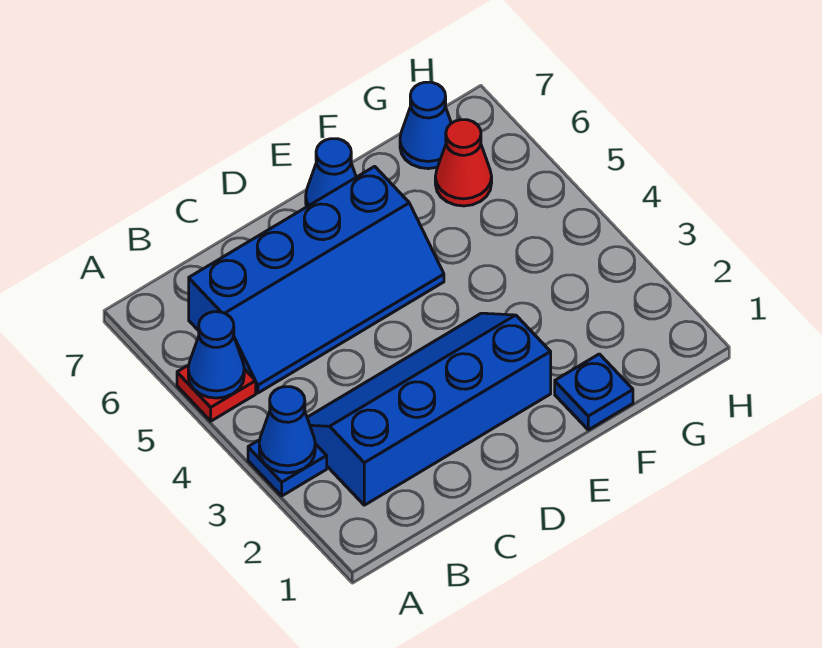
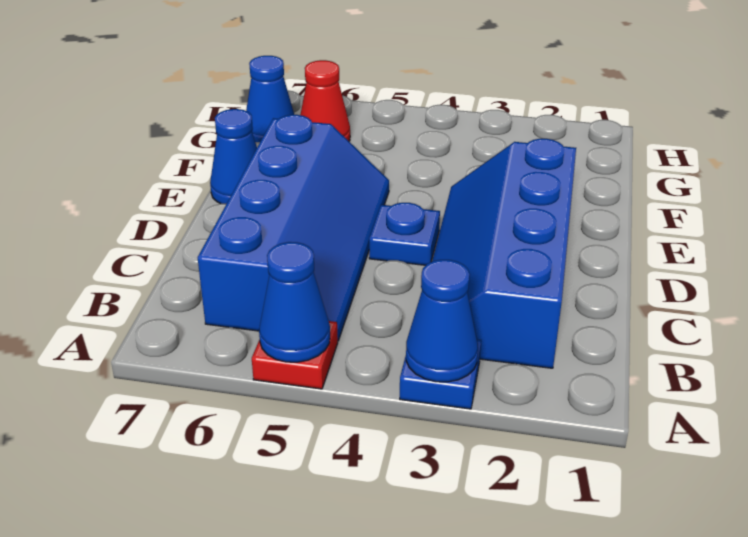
blue plate F1 level 1 -> blue plate D4 level 1

